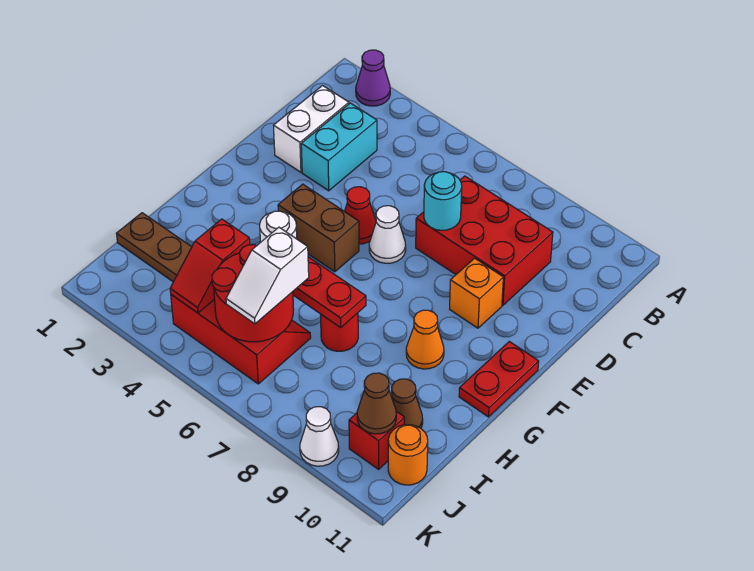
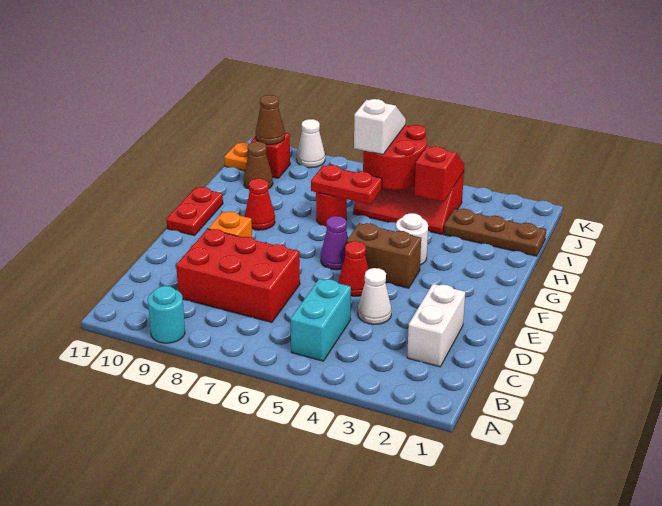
purple cone A2 level 1 -> purple cone F6 level 1
cyan brick C3:D3 level 1 -> cyan brick B5:C5 level 1
cyan round brick D7 level 2 -> cyan round brick A9 level 1
white cone E6 level 1 -> white cone D4 level 1
orange cone G9 level 1 -> red cone G9 level 1
orange round brick J11 level 1 -> orange plate J11 level 1

